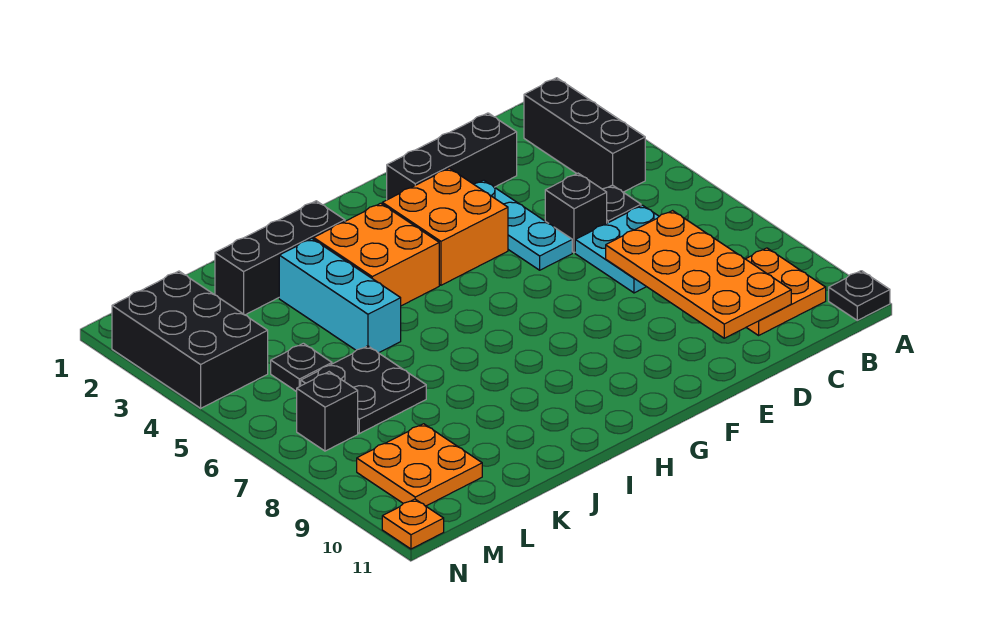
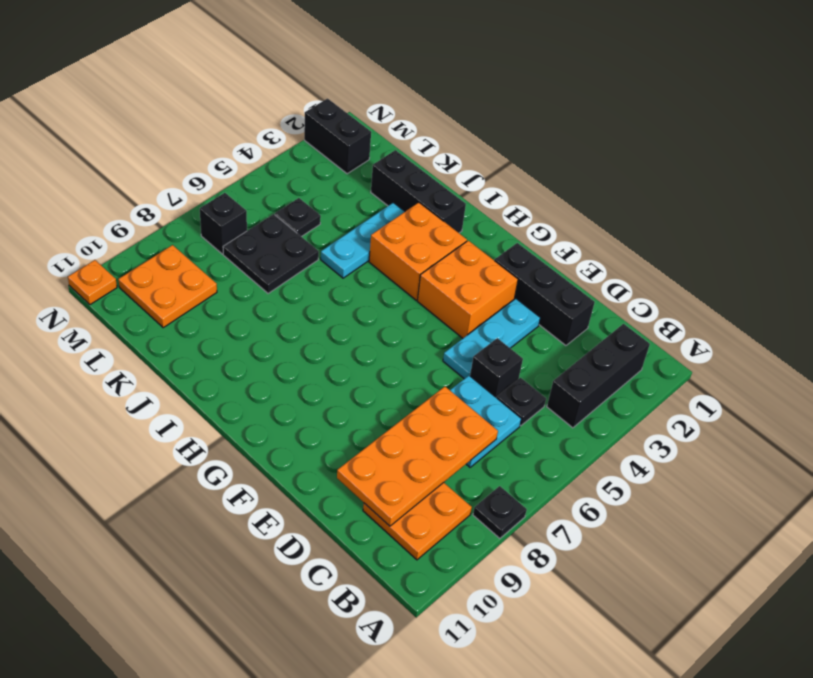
black plate A11 level 1 -> black plate A8 level 1
cyan brick J3:J5 level 1 -> cyan plate J3:J5 level 1
black brick M2:N4 level 1 -> black brick M2:N2 level 1

